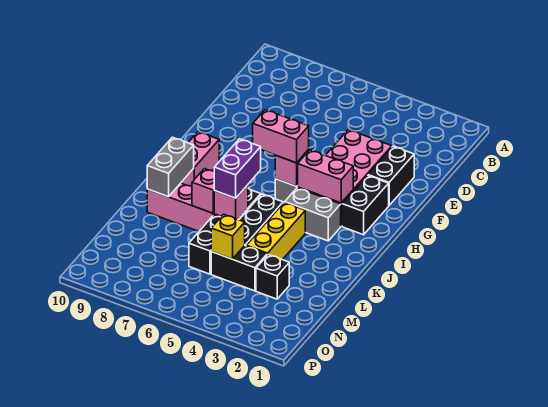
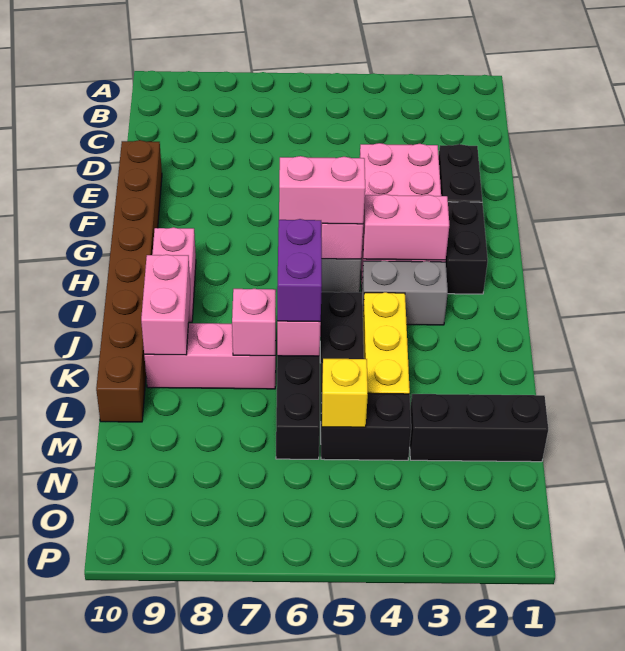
none -> brown brick E10:L10 level 1
grey brick J9:K9 level 2 -> pink brick J9:K9 level 2
black brick M3 level 1 -> black brick M1:M3 level 1

